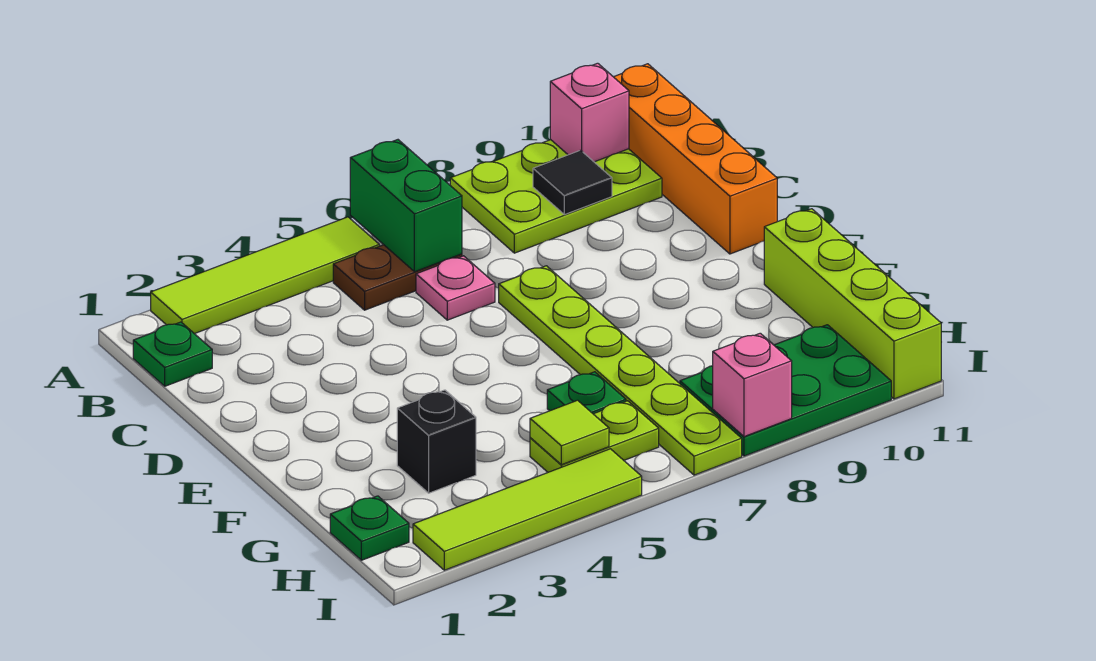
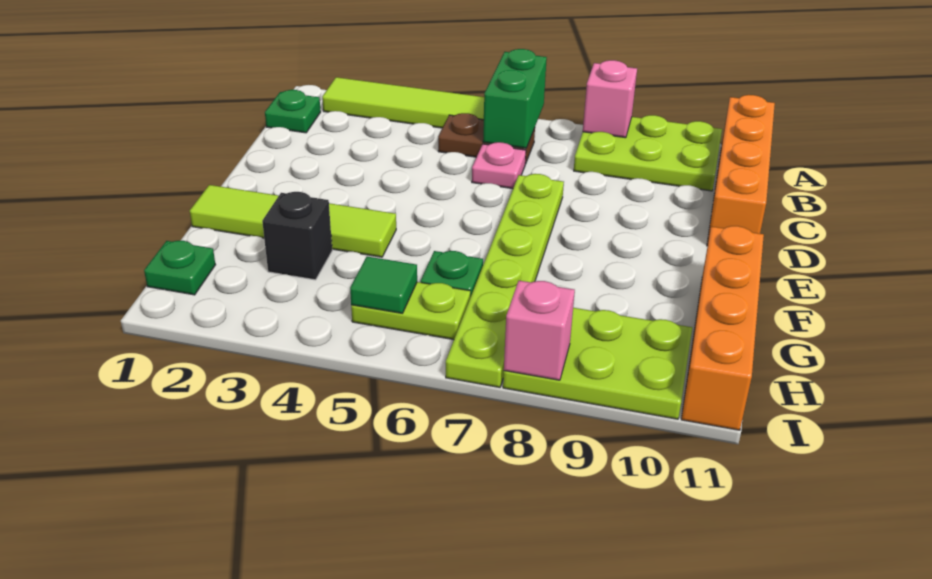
pink brick A10 level 2 -> pink brick A8 level 2
black tile B9 level 2 -> none
lime brick F11:I11 level 1 -> orange brick F11:I11 level 1
lime tile H5 level 2 -> green tile H5 level 2
green plate H8:I10 level 1 -> lime plate H8:I10 level 1
lime tile I2:I5 level 1 -> lime tile F1:F4 level 1

